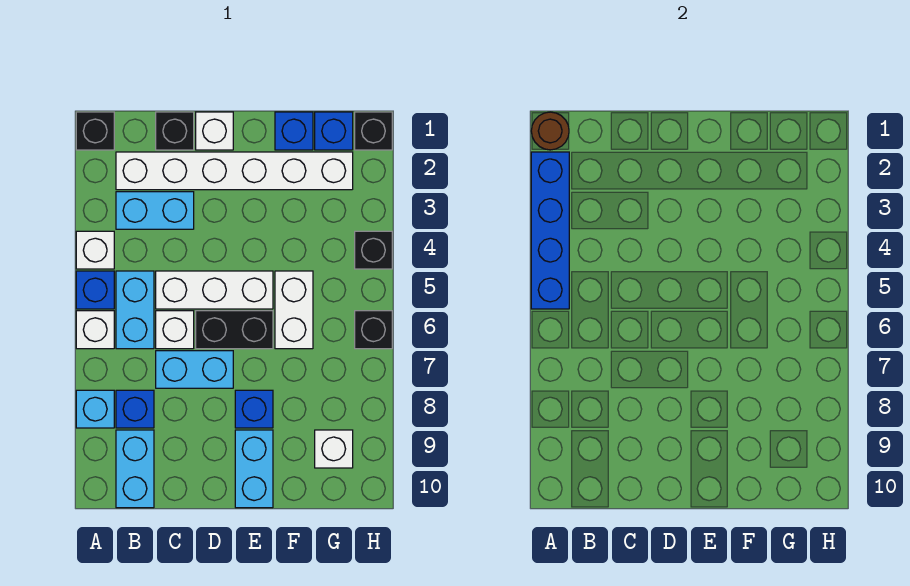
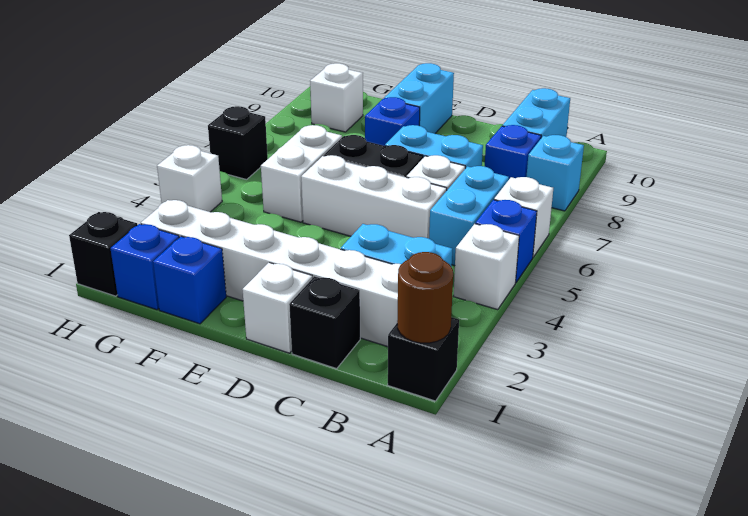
blue brick A2:A5 level 2 -> none
black brick H4 level 1 -> white brick H4 level 1

